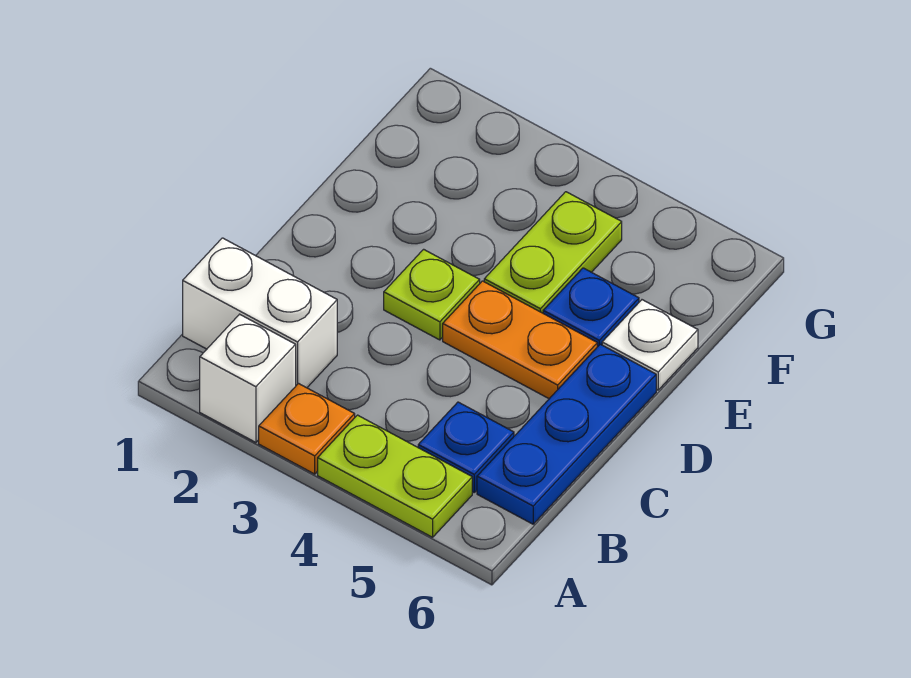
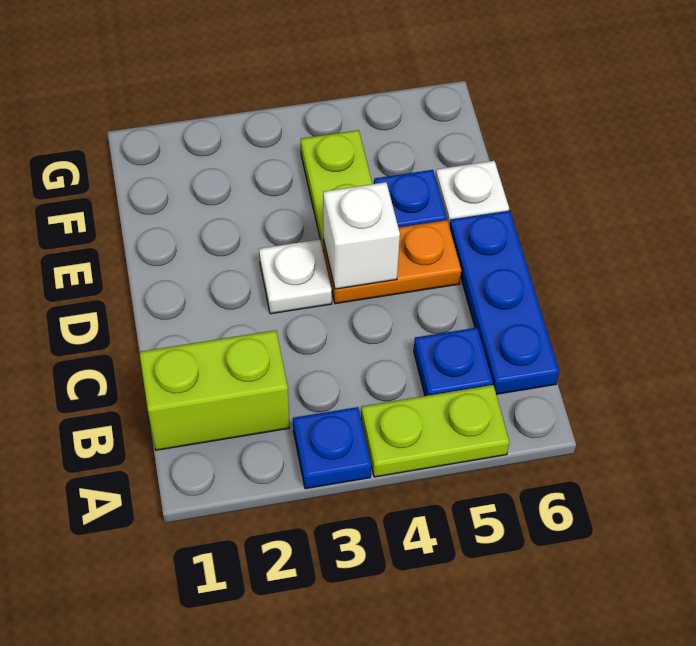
white brick A2 level 1 -> white brick D4 level 2
orange plate A3 level 1 -> blue plate A3 level 1
white brick B1:B2 level 1 -> lime brick B1:B2 level 1
lime plate D3 level 1 -> white plate D3 level 1

